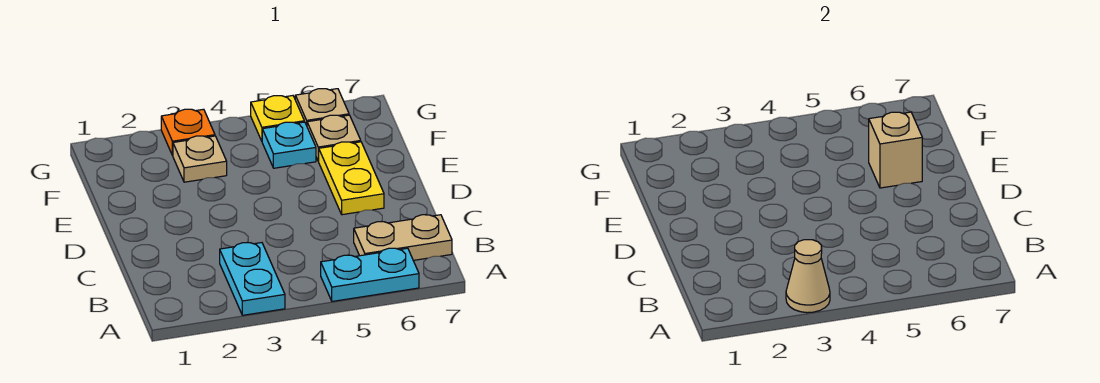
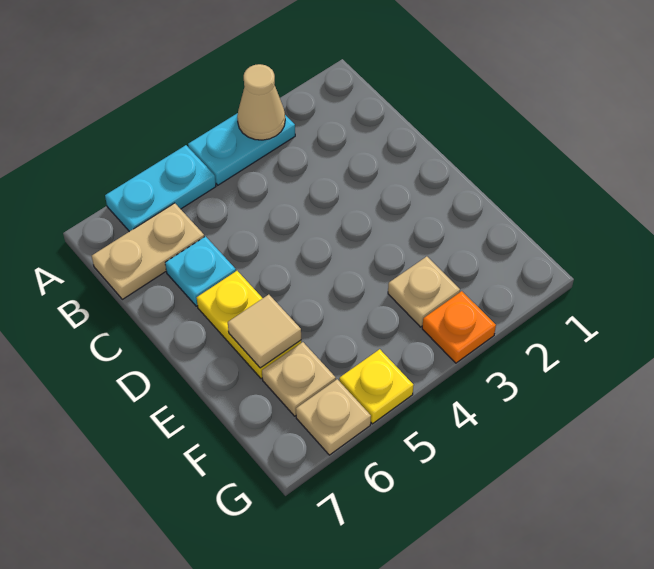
cyan plate A3:B3 level 1 -> cyan plate A3:A4 level 1
tan brick E6 level 2 -> tan tile E6 level 2
cyan plate F5 level 1 -> cyan plate C6 level 1

